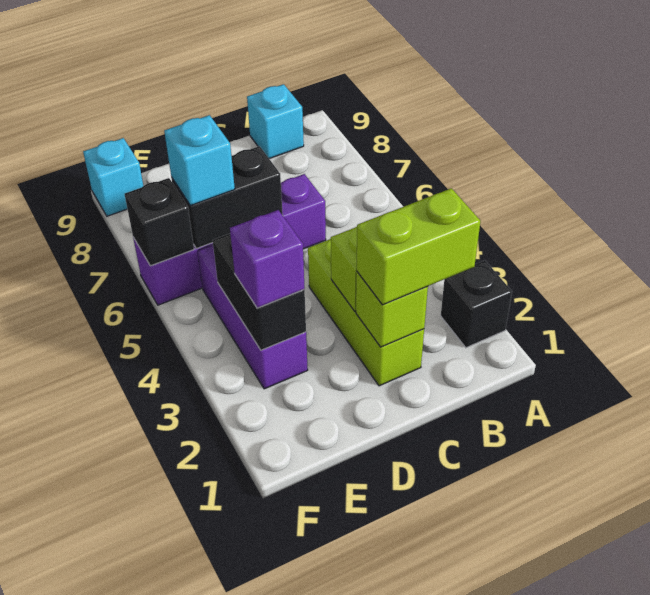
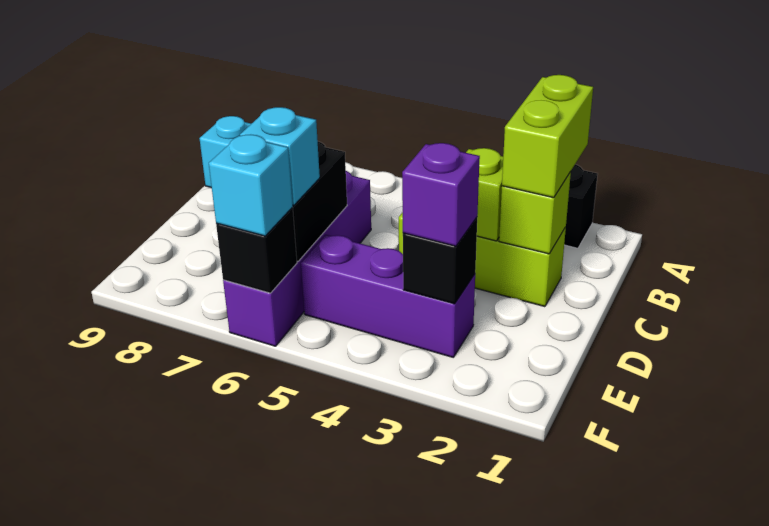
black brick E3:E4 level 2 -> black brick E3 level 2
cyan brick F9 level 1 -> cyan brick F6 level 3

